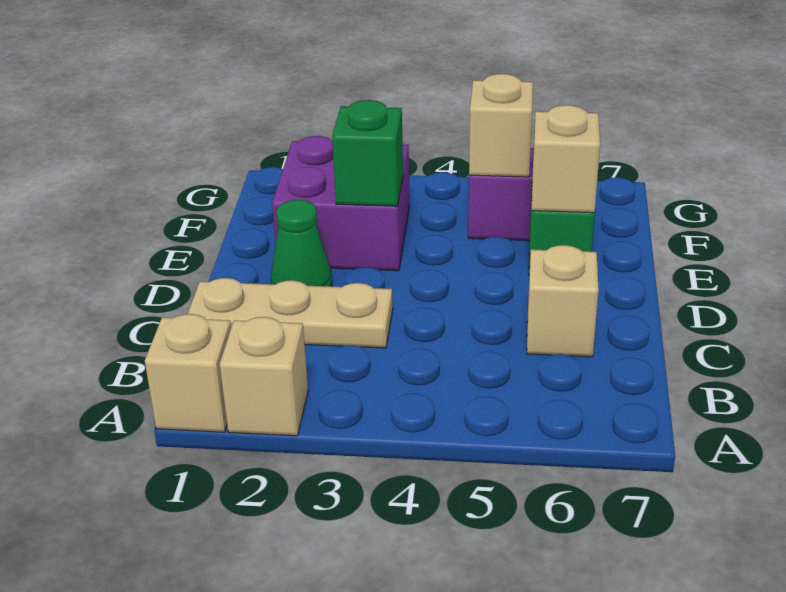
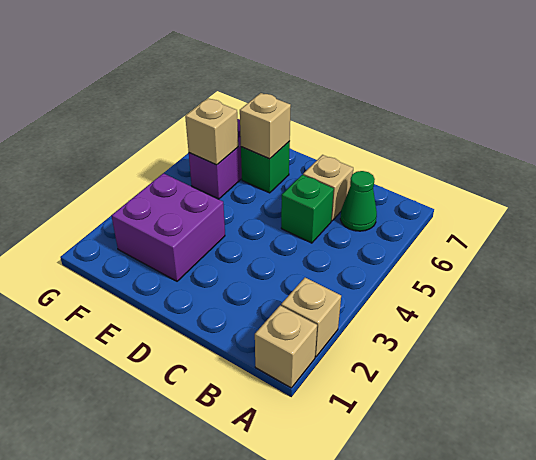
tan plate C1:C3 level 1 -> none
green cone D2 level 1 -> green cone B6 level 1
green brick E3 level 2 -> green brick C5 level 1

